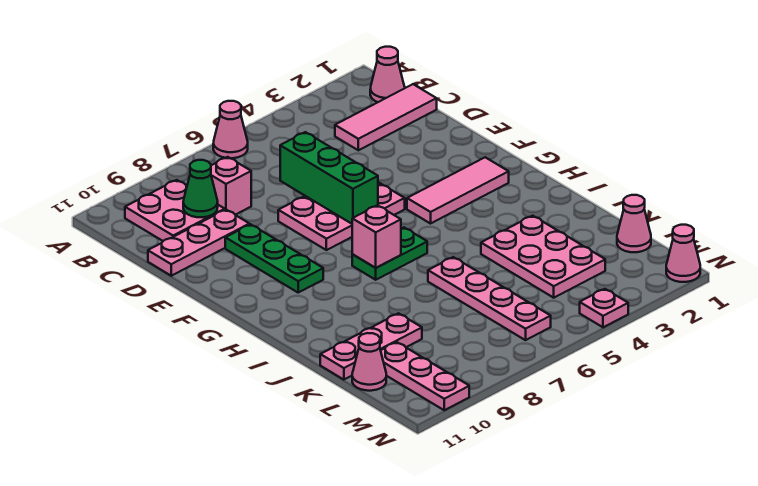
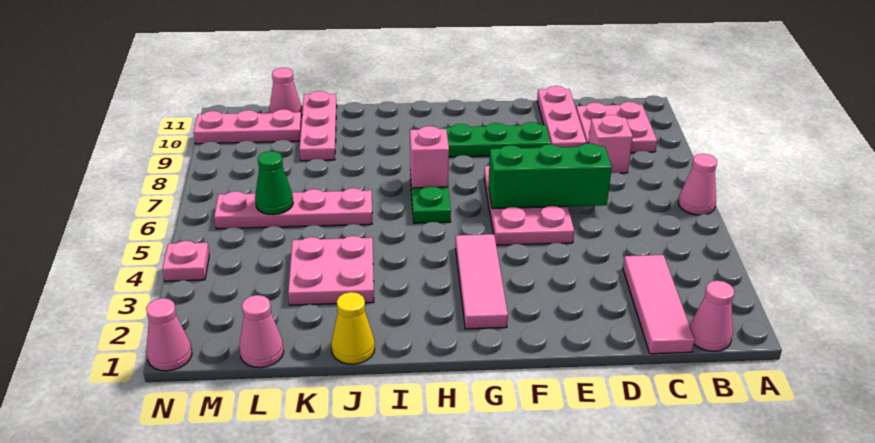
green cone C9 level 2 -> green cone L6 level 2
none -> yellow cone J1 level 1
pink plate J3:L4 level 1 -> pink plate J3:K4 level 1

